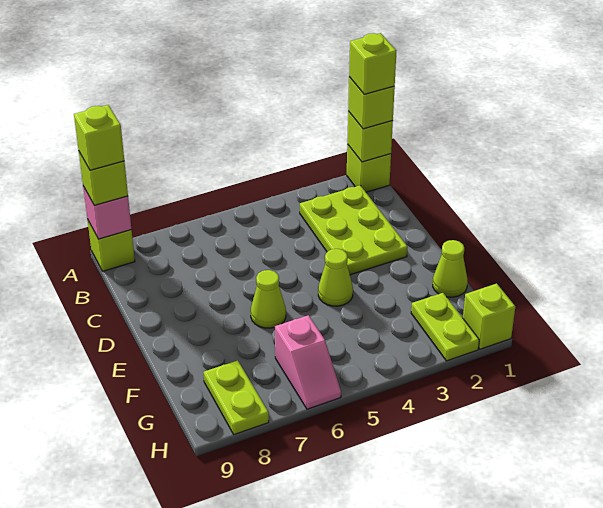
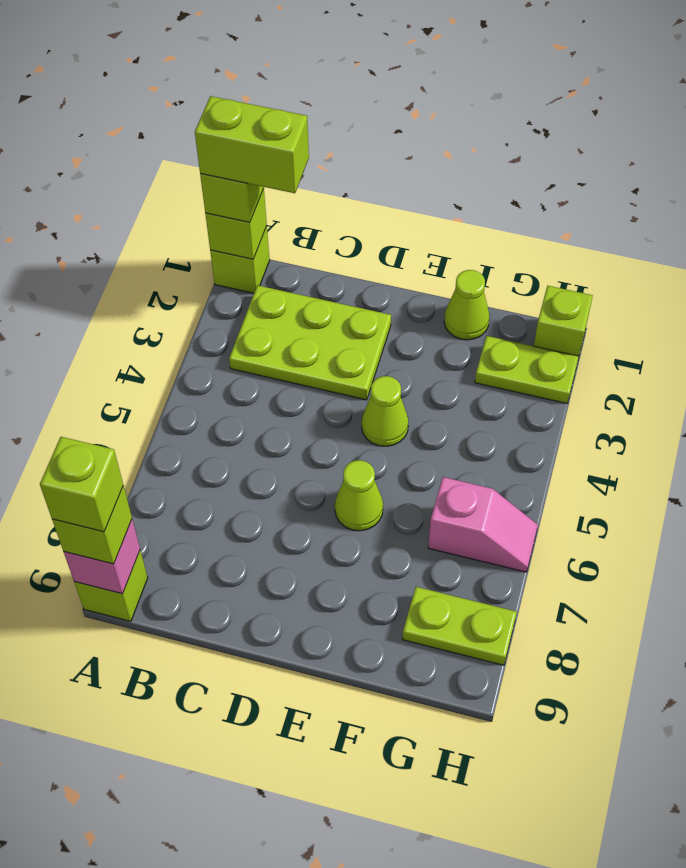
lime brick A1 level 4 -> lime brick A1:B1 level 4

